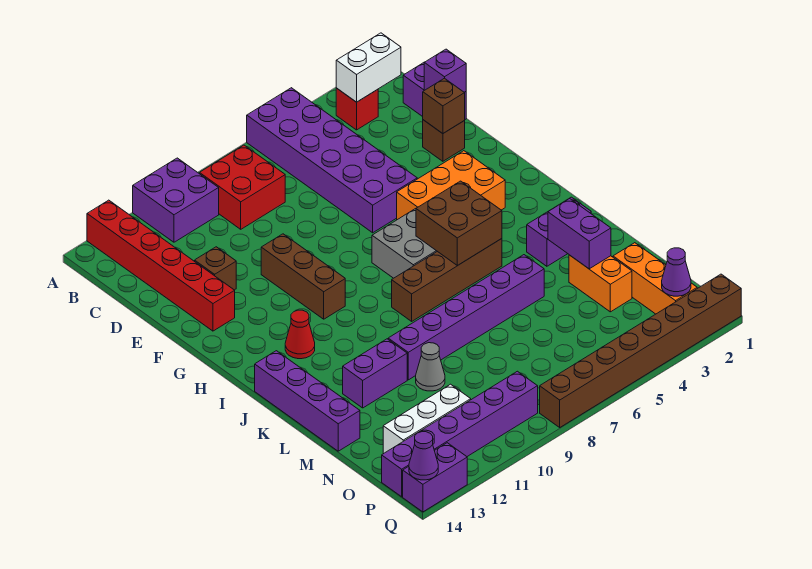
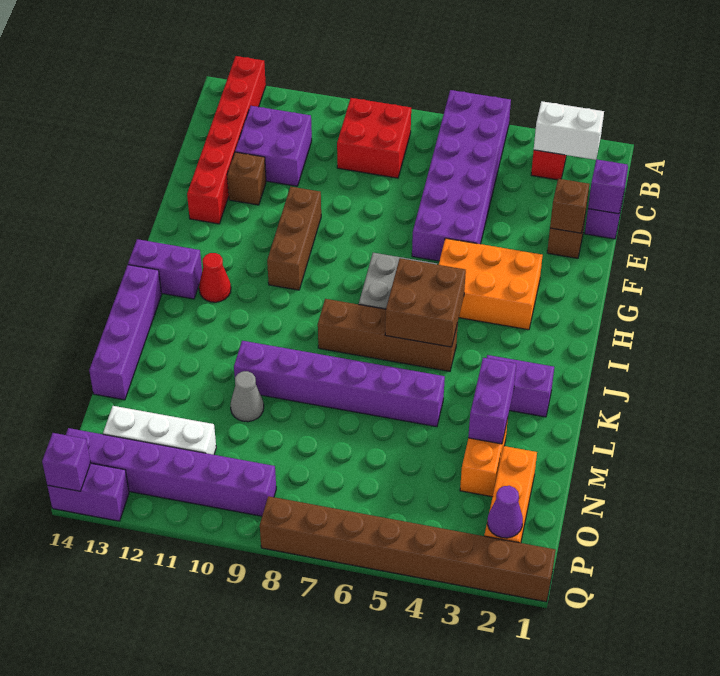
purple brick A10:B11 level 1 -> purple brick C11:D12 level 1
purple brick L11:L12 level 1 -> purple brick I13:I14 level 1
purple cone Q14 level 2 -> purple brick Q14 level 2

